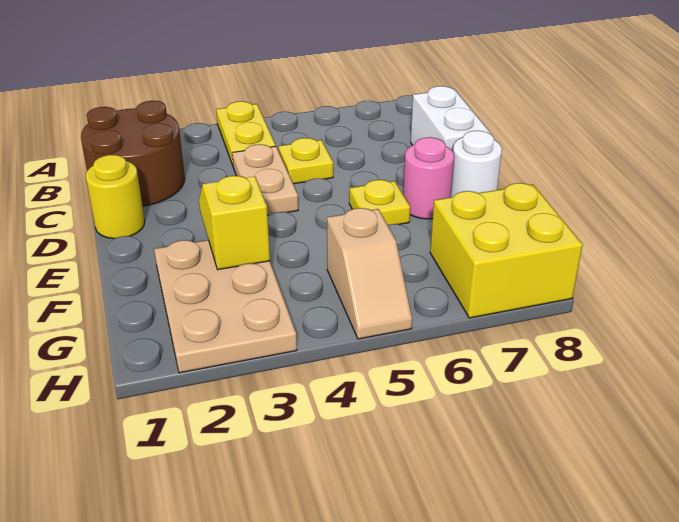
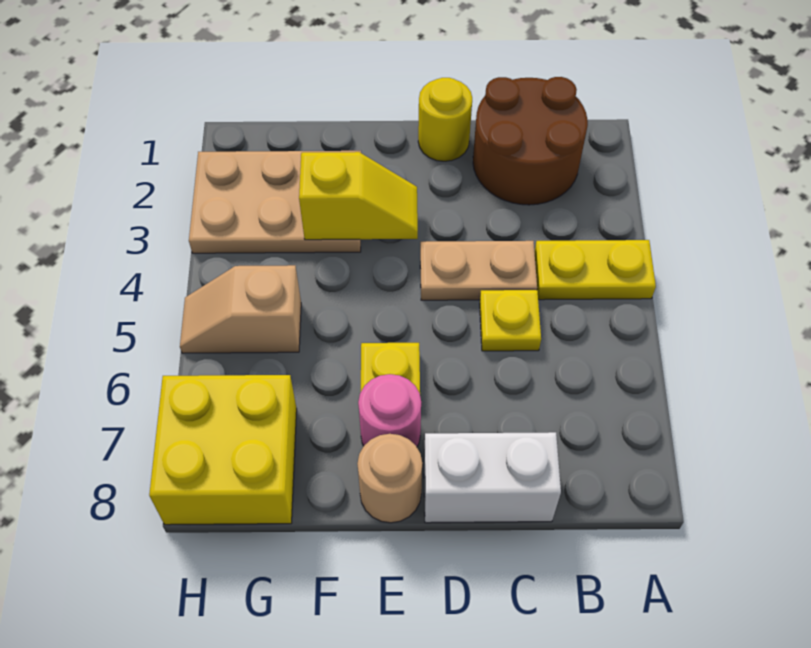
white round brick E8 level 1 -> tan round brick E8 level 1

